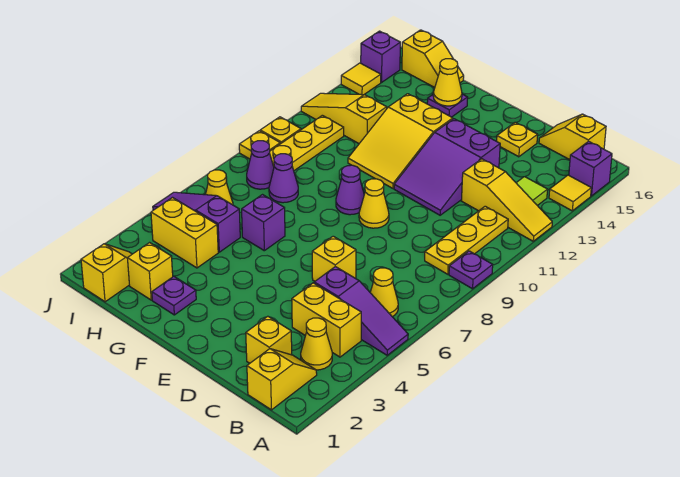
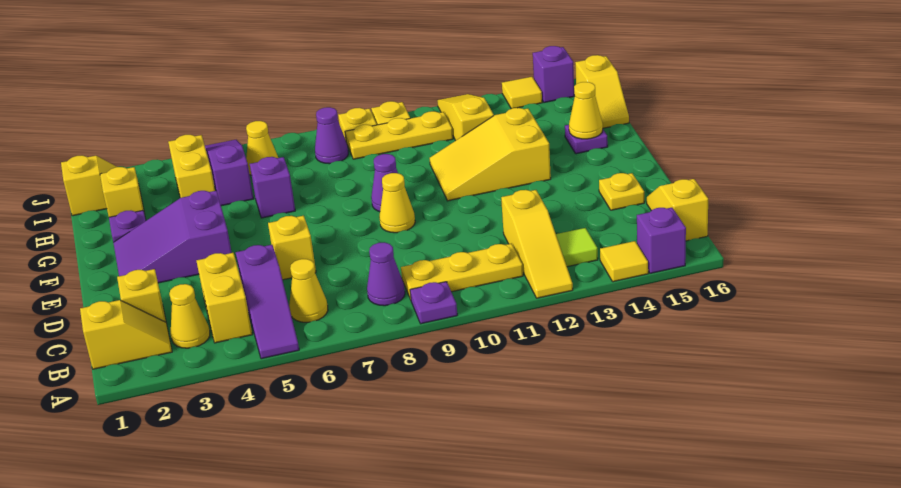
purple slope D11:E13 level 1 top 13 -> purple slope E2:F4 level 1 top 4
purple cone H8 level 1 -> purple cone B8 level 1

